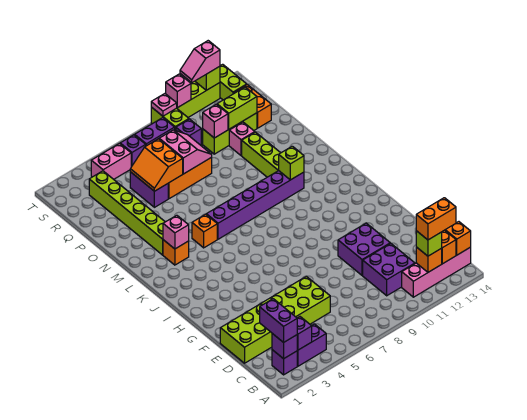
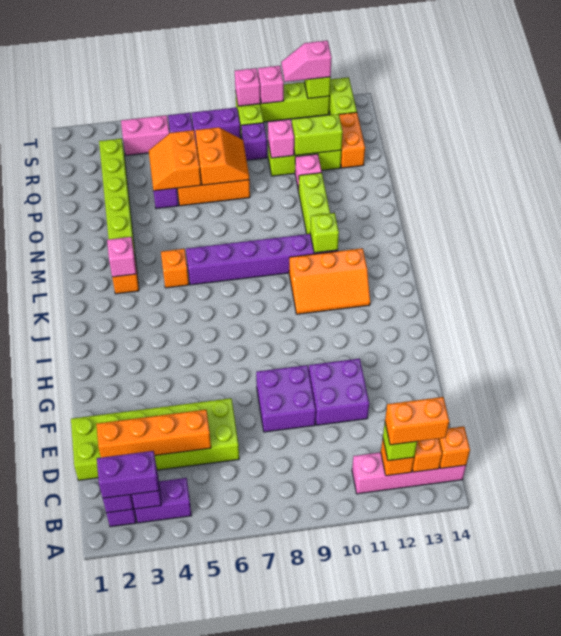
purple brick B2:C2 level 3 -> purple brick B2:B3 level 3
purple brick C10:D11 level 1 -> purple brick E8:F9 level 1
none -> orange brick D2:D5 level 2
none -> orange slope J10:K12 level 1 top K
pink slope P7:Q8 level 2 top 7 -> orange slope P7:Q8 level 2 top 7
pink plate T9 level 2 -> pink brick T9 level 2

